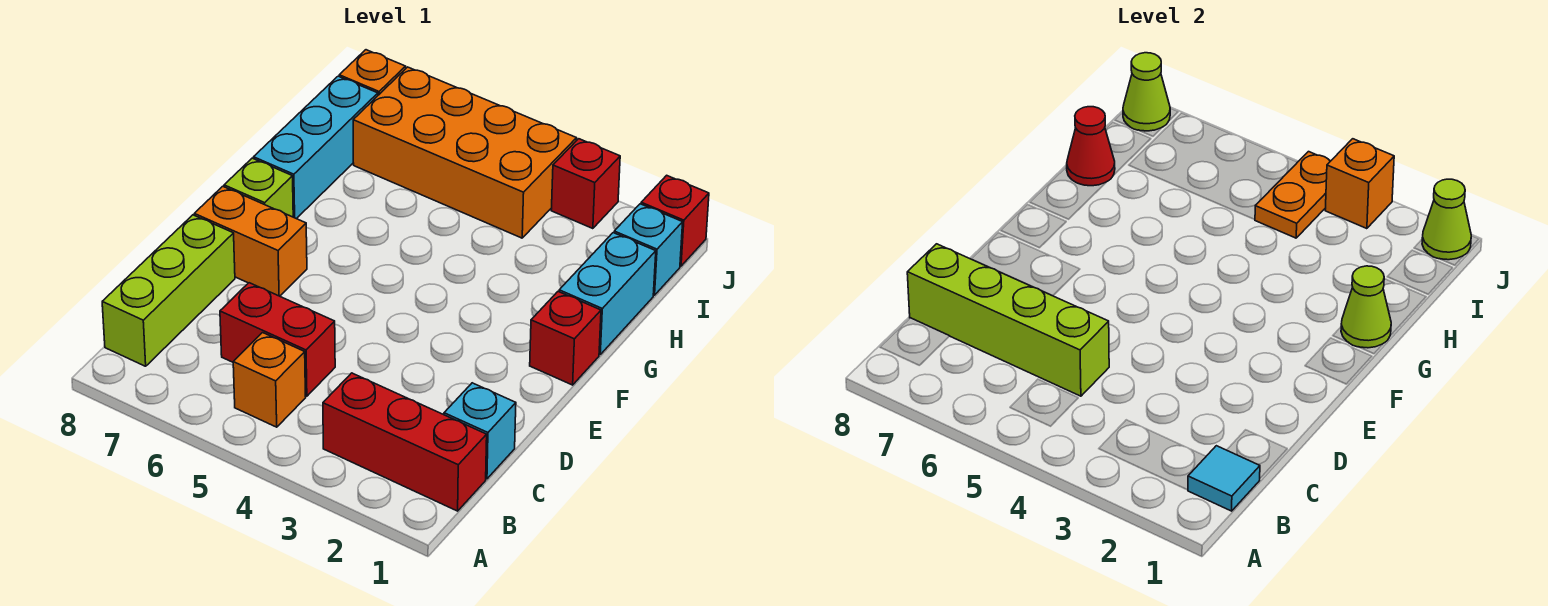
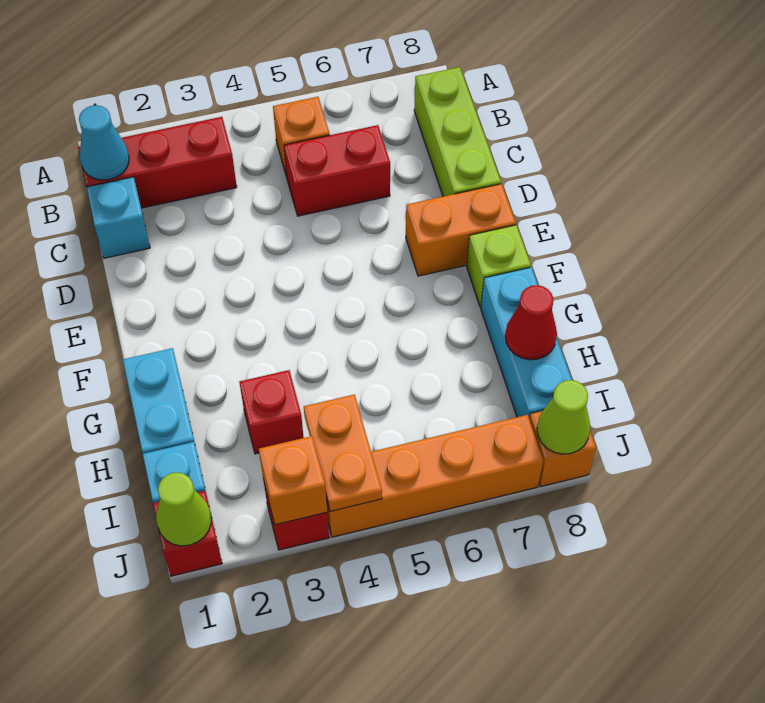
cyan tile B1 level 2 -> cyan cone B1 level 2
lime brick C5:C8 level 2 -> none
red brick F1 level 1 -> red brick H3 level 1
lime cone G1 level 2 -> none
orange brick I4:J7 level 1 -> orange brick J4:J7 level 1

